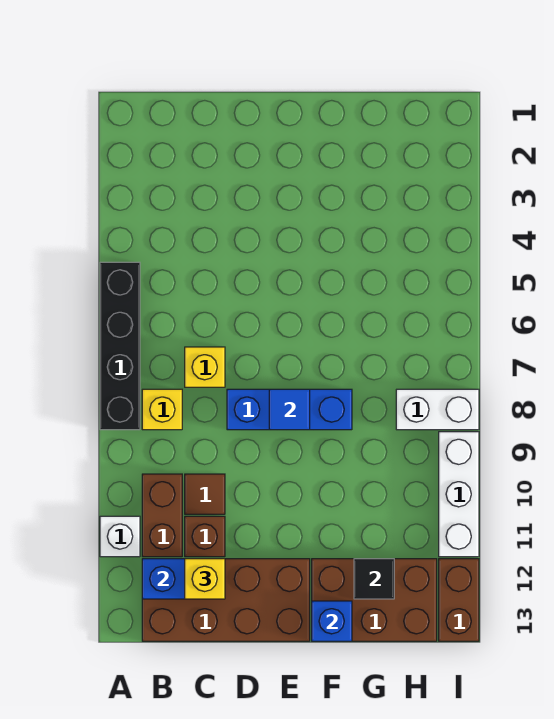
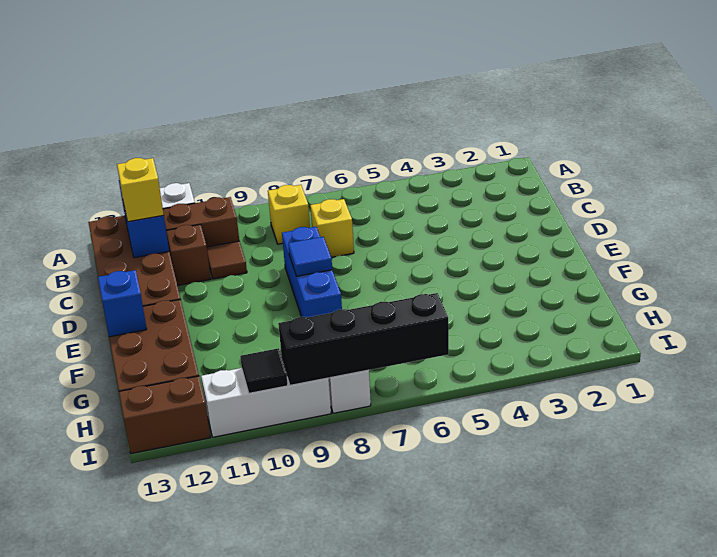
black brick A5:A8 level 1 -> black brick I6:I9 level 2
black tile G12 level 2 -> black tile I10 level 2

